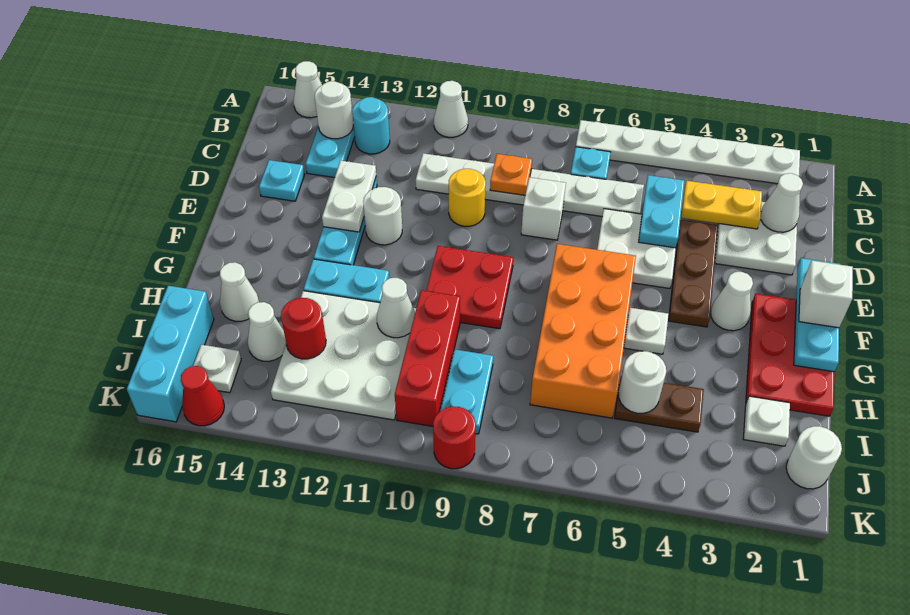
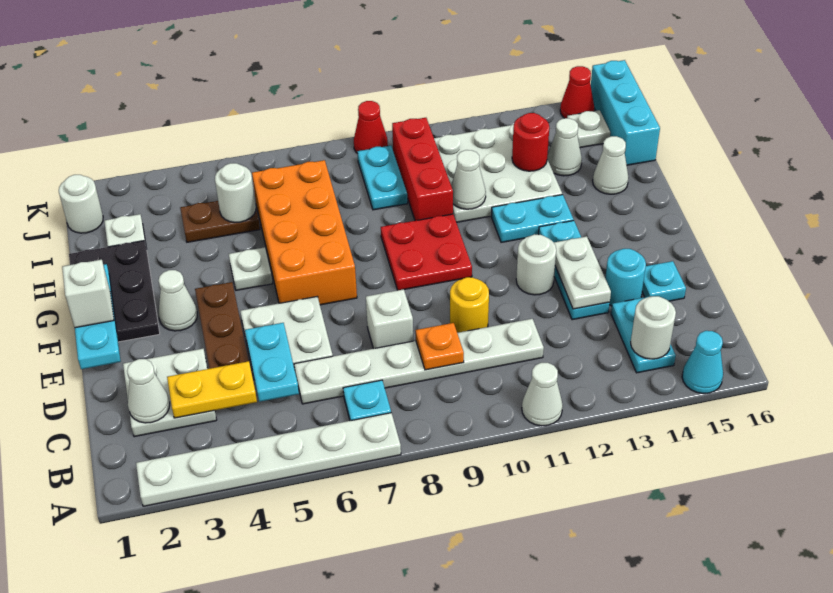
white cone A15 level 1 -> cyan cone A15 level 1
cyan round brick B13 level 1 -> cyan round brick D14 level 1
red plate F1:H2 level 1 -> black plate F1:H2 level 1
red round brick K9 level 1 -> red cone K9 level 1

